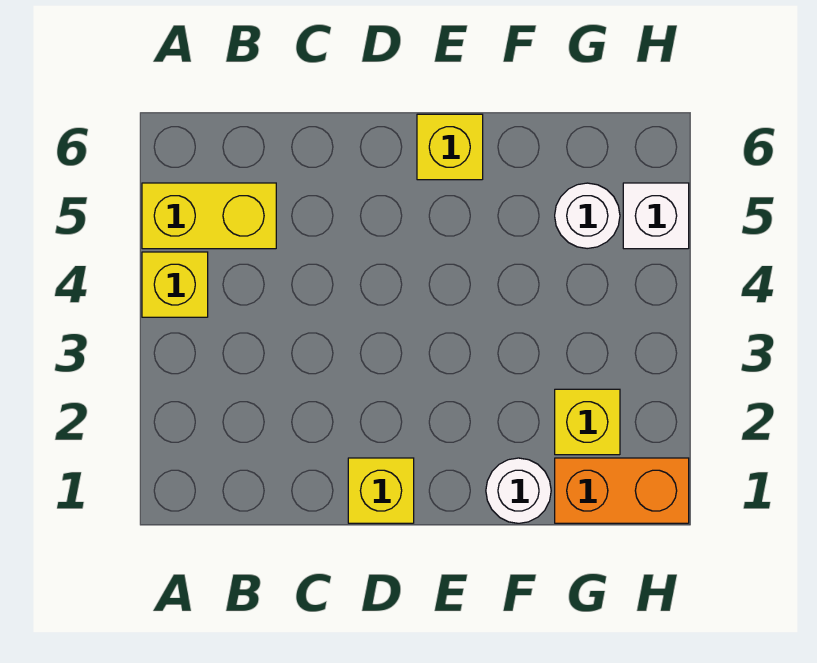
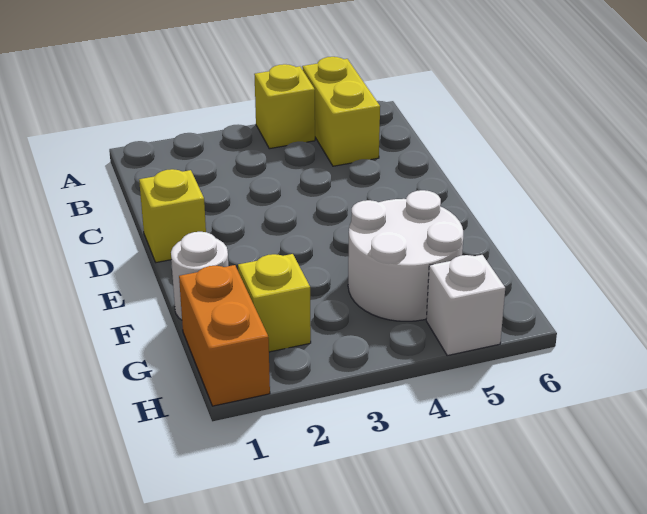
yellow brick E6 level 1 -> none
white round brick G5 level 1 -> white round brick F4:G5 level 1

